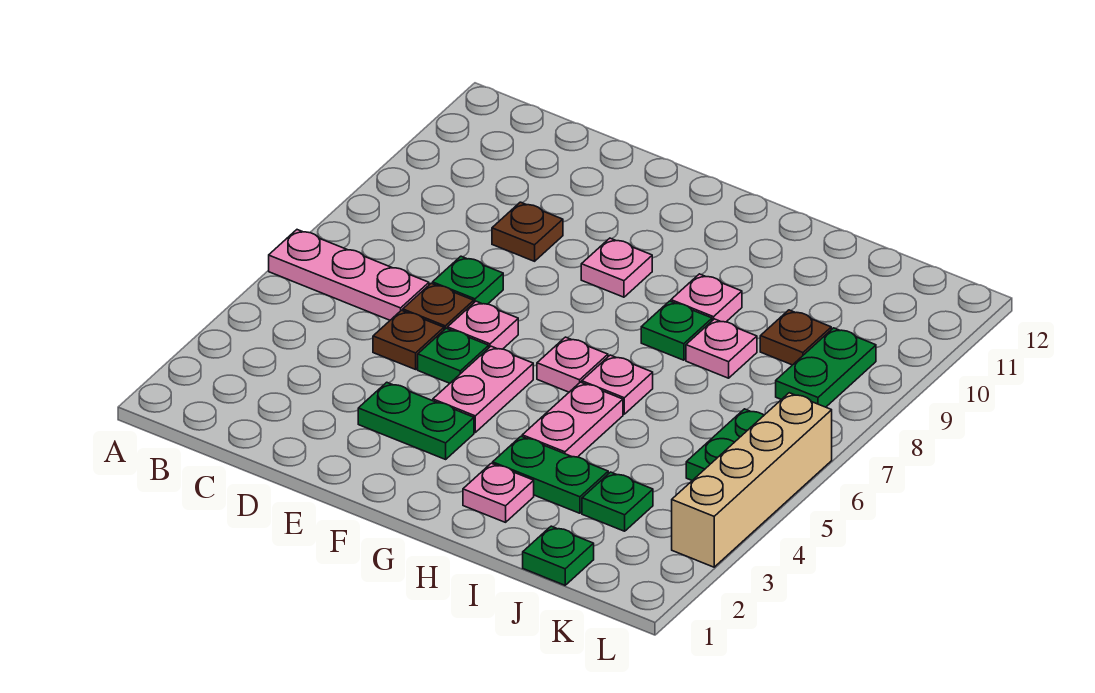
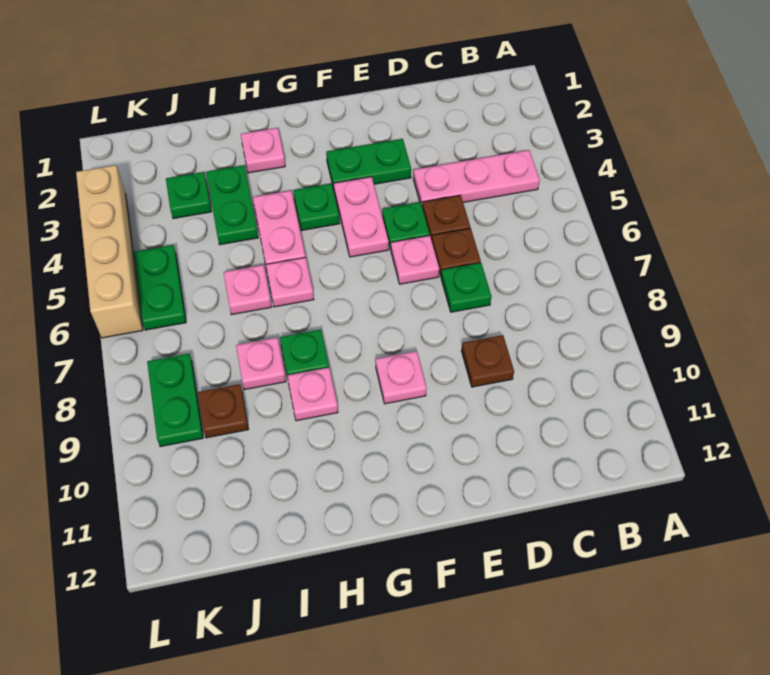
pink plate A6:C6 level 1 -> pink plate B4:D4 level 1
pink plate G6 level 1 -> pink plate I6 level 1
green plate H3:I3 level 1 -> green plate I3:I4 level 1
green plate J1 level 1 -> green plate G4 level 1

